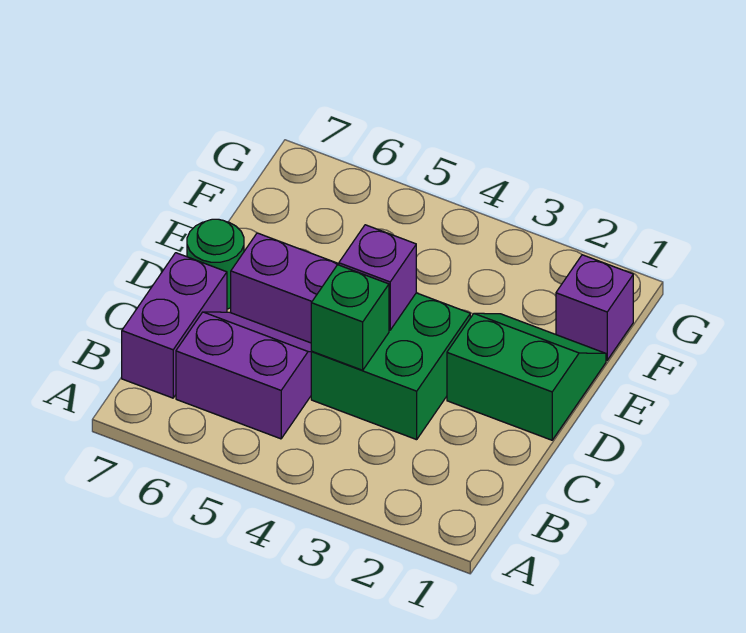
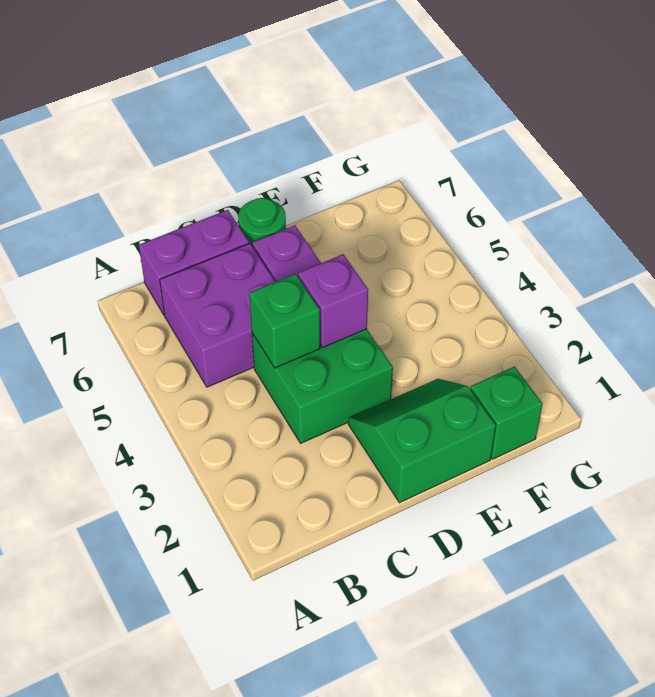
purple slope B5:C6 level 1 top B -> purple brick B5:C6 level 1
green slope D1:E2 level 1 top D -> green slope D1:E2 level 1 top 1
purple brick F1 level 1 -> green brick F1 level 1

